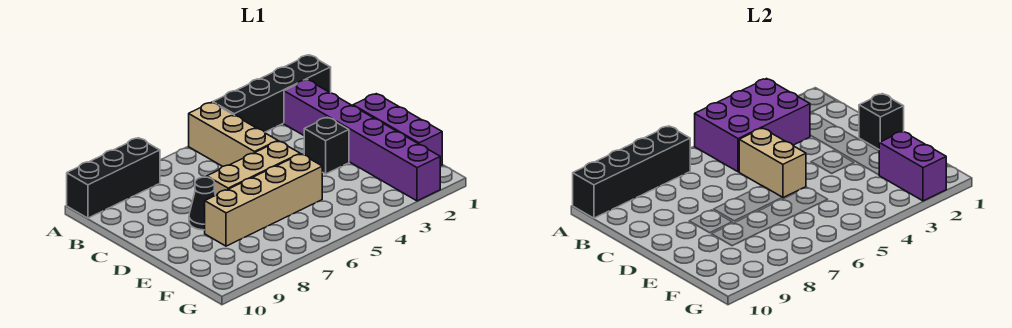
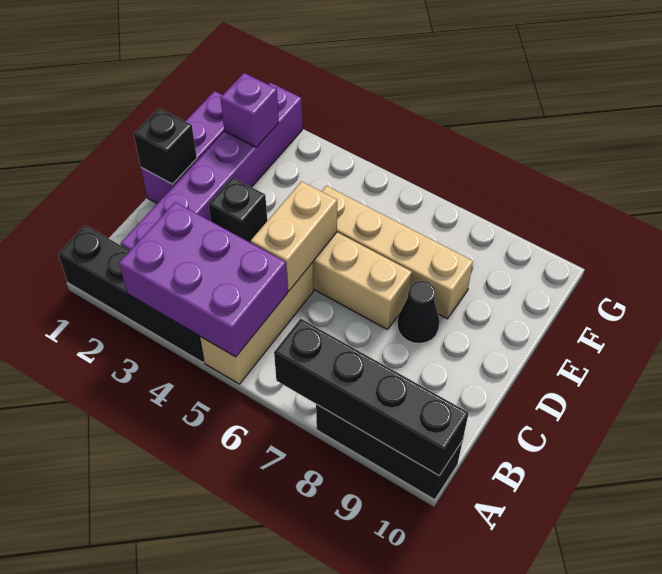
purple brick F2:G2 level 2 -> purple brick F2 level 2

